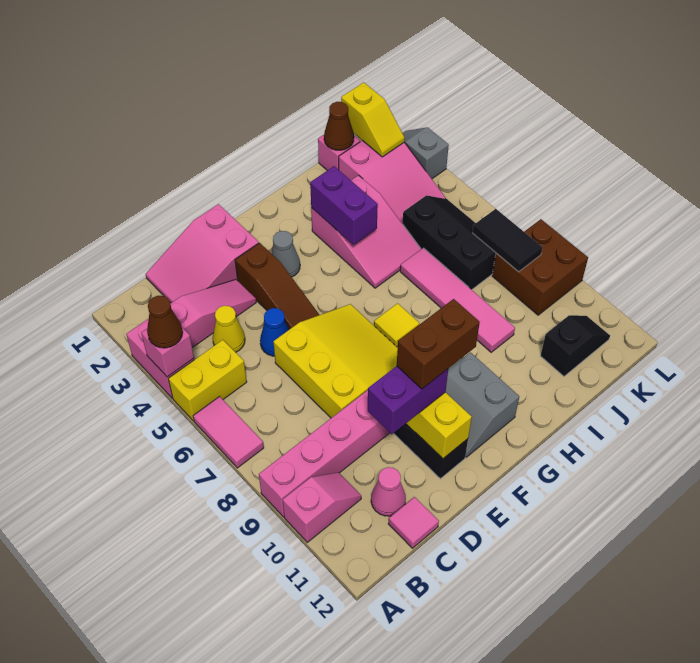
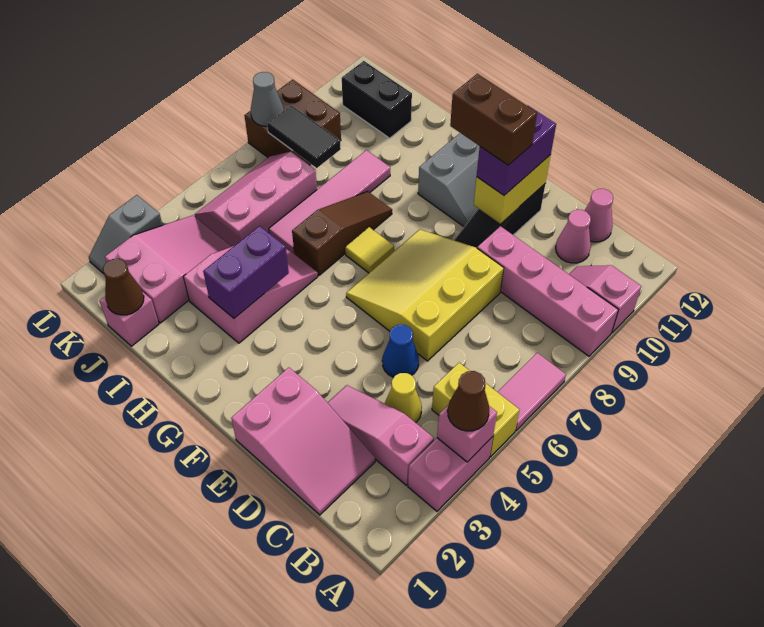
pink tile C12 level 1 -> pink cone C12 level 1
purple brick D10:E10 level 3 -> purple brick E10:E11 level 3
brown slope E3:E5 level 1 top 3 -> brown slope H6:H8 level 1 top 6
grey cone F3 level 1 -> grey cone L8 level 2
black slope J5:K7 level 1 top J -> pink slope J5:K7 level 1 top J
black slope J11:K11 level 1 top J -> black brick J11:K11 level 1
yellow slope K1:K2 level 2 top 1 -> none
black tile K7:K8 level 2 -> black tile J8:K8 level 2

